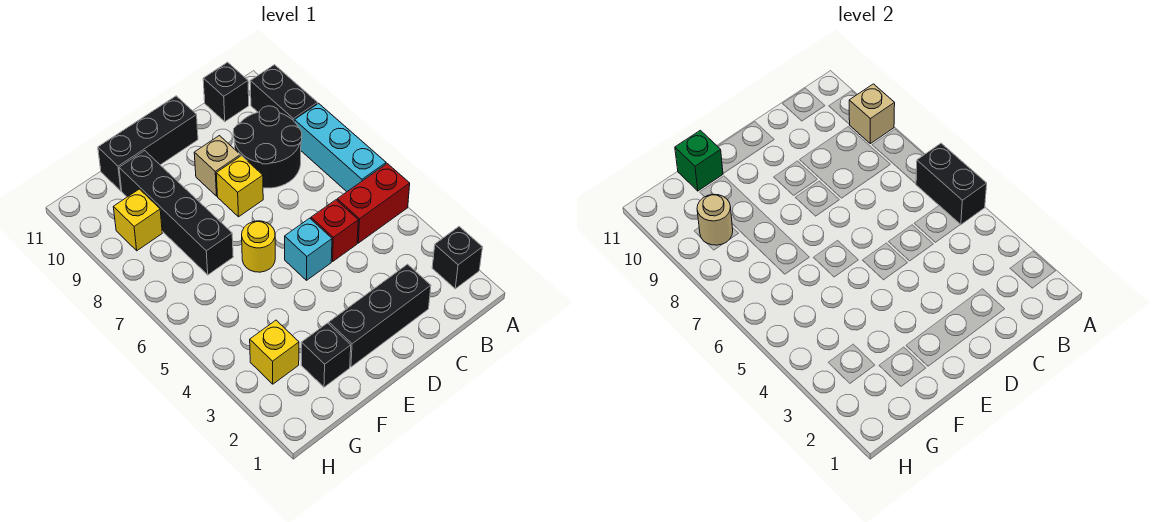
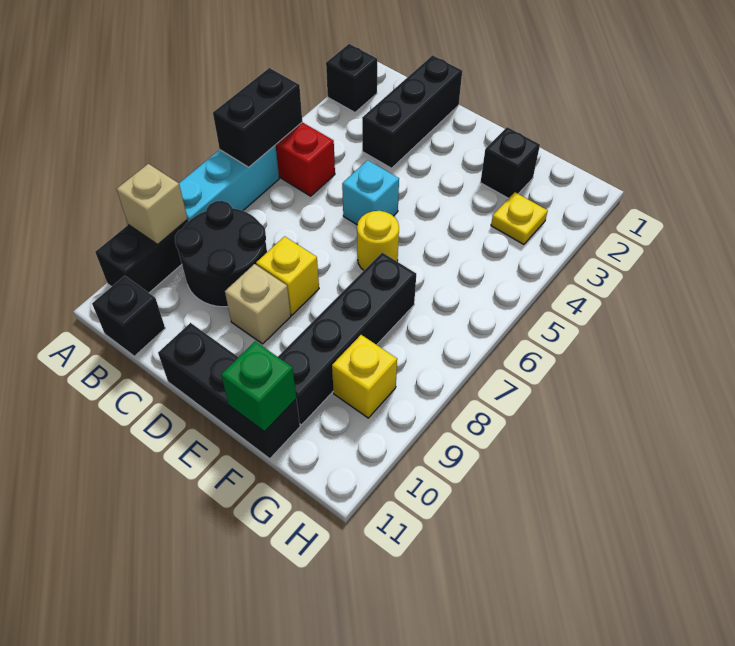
black brick C2:E2 level 1 -> black brick C1:C3 level 1
red brick C5 level 1 -> none
yellow brick G3 level 1 -> yellow plate G3 level 1
tan round brick G9 level 2 -> none

